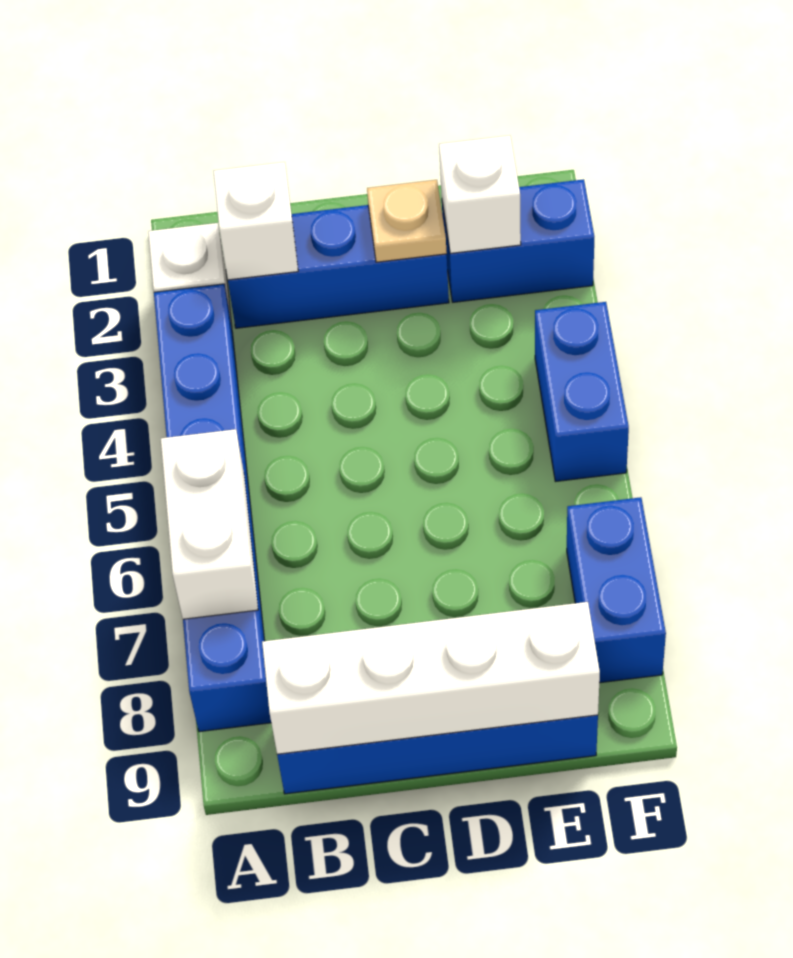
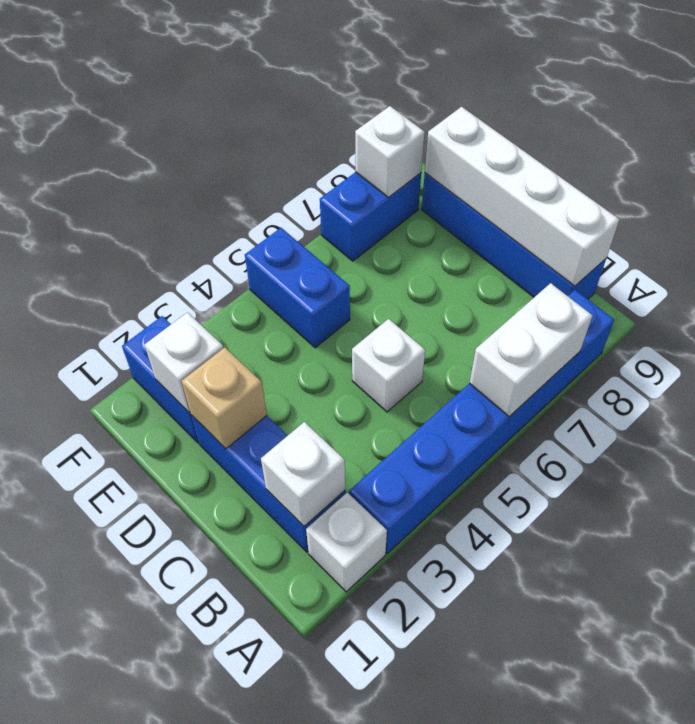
none -> white brick C5 level 1
tan plate D2 level 2 -> tan brick D2 level 2
blue brick F4:F5 level 1 -> blue brick E5:F5 level 1
none -> white brick F8 level 2

